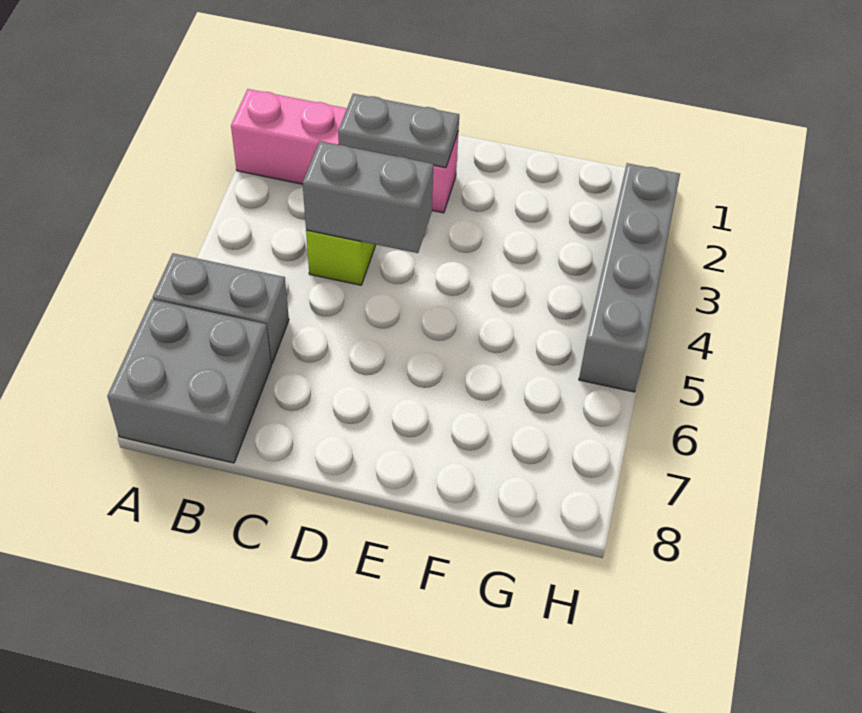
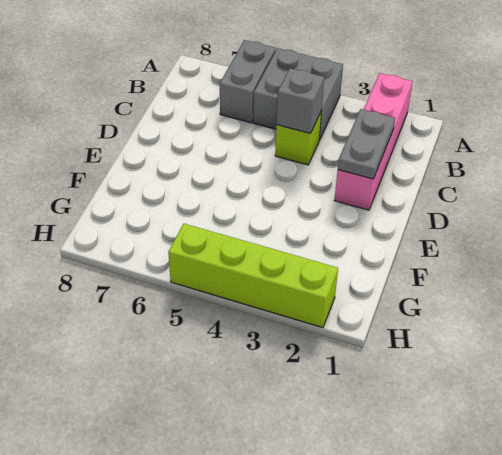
grey brick A7:B8 level 1 -> grey brick A4:B5 level 1
grey brick C4:D4 level 2 -> grey brick C4 level 2
grey brick H2:H5 level 1 -> lime brick H2:H5 level 1

